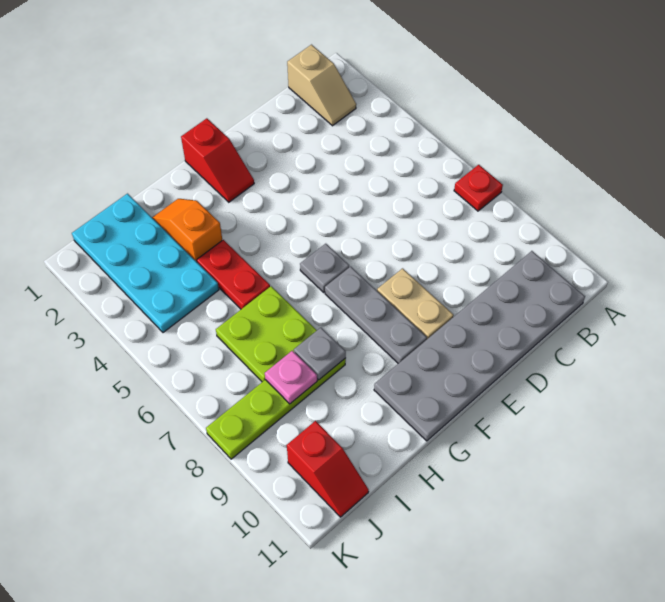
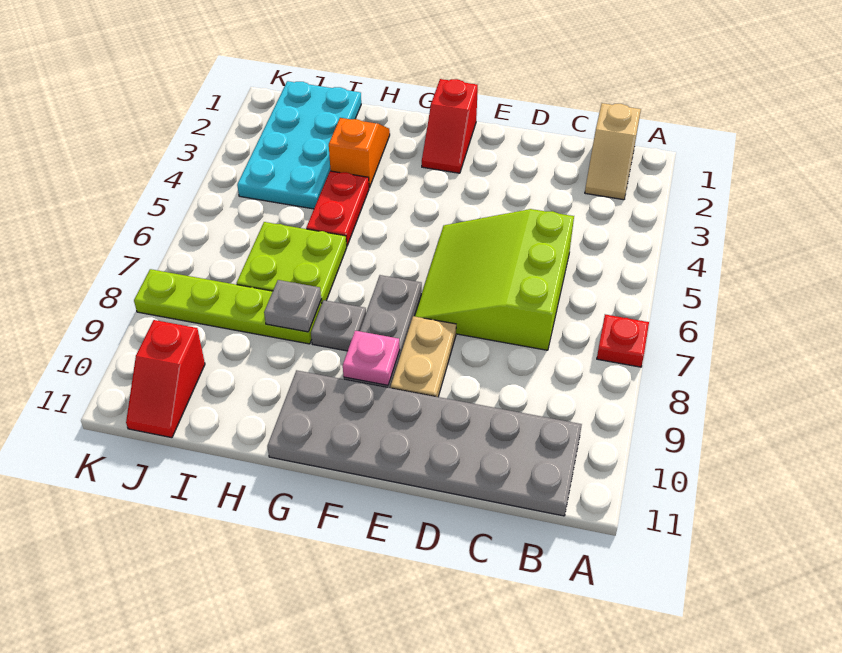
none -> lime slope C5:E7 level 1 top C
grey plate F6 level 1 -> grey plate G8 level 1
pink plate I8 level 2 -> pink plate F9 level 2

